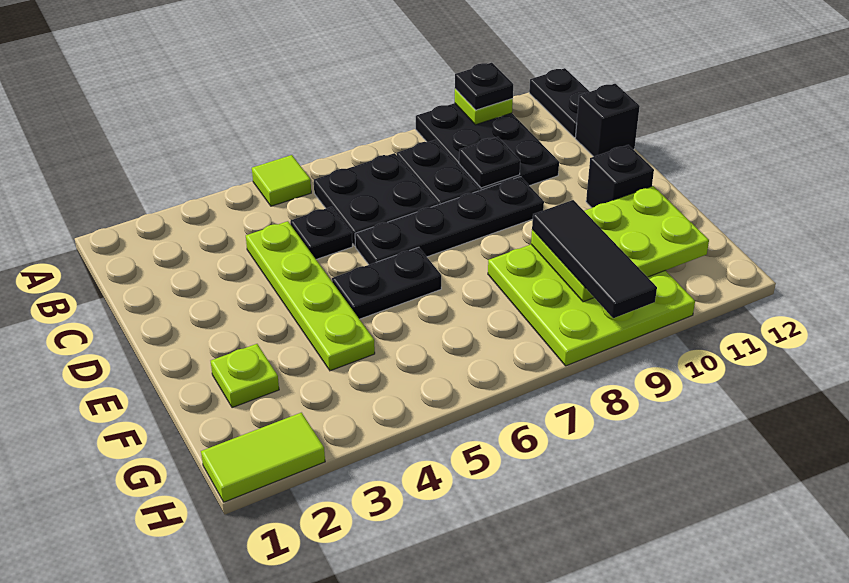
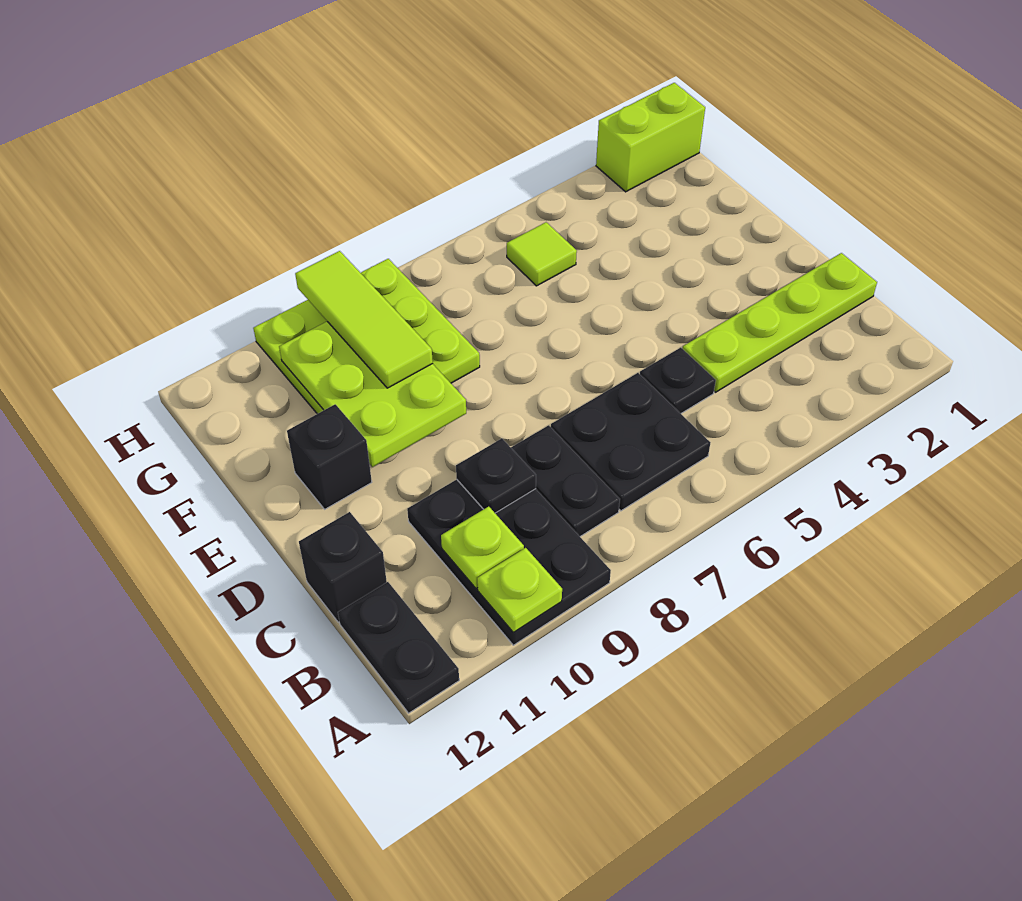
lime tile A5 level 1 -> lime tile G5 level 1
black plate A10 level 3 -> none
lime plate C4:F4 level 1 -> lime plate C1:C4 level 1
black plate D6:D9 level 1 -> none
black plate E5:E6 level 1 -> none
lime plate F2 level 1 -> lime plate B10 level 2
lime plate F9:G11 level 2 -> lime plate E9:G10 level 2
black tile F9:H9 level 3 -> lime tile F9:H9 level 3
lime tile H1:H2 level 1 -> lime brick H1:H2 level 1

